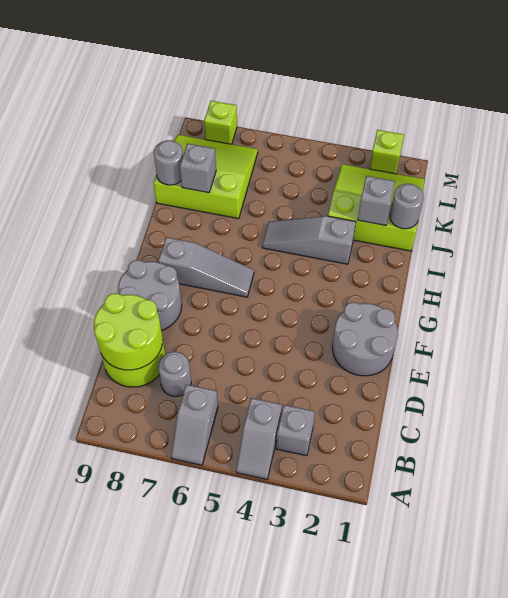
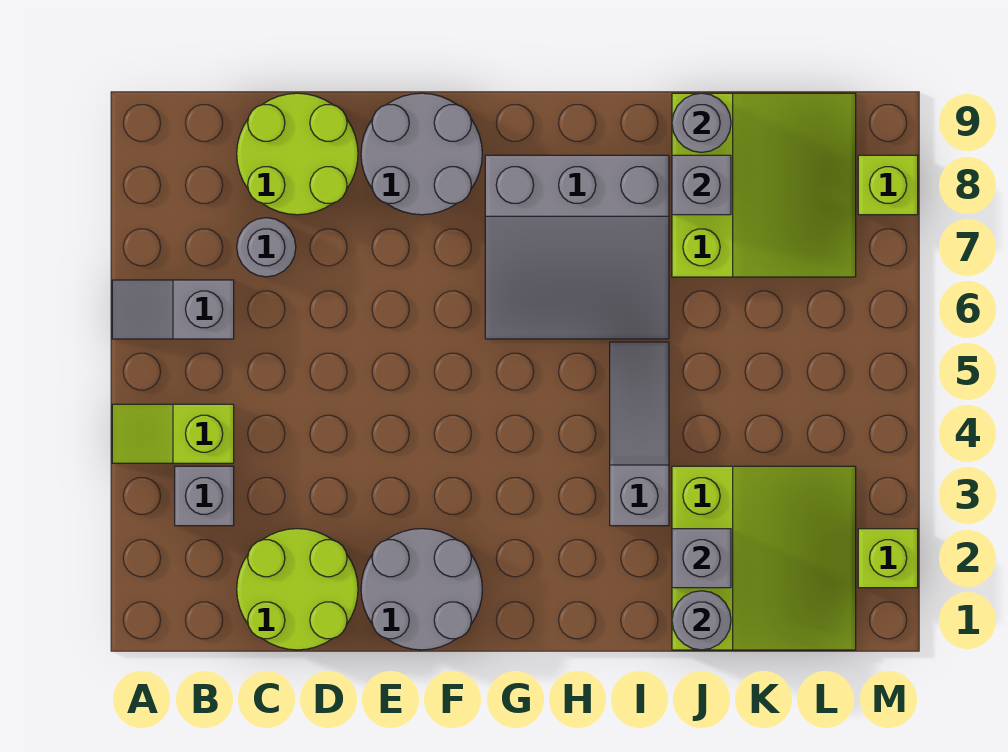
grey slope A4:B4 level 1 top B -> lime slope A4:B4 level 1 top B
lime round brick C8:D9 level 2 -> lime round brick C1:D2 level 1
grey slope G6:G8 level 1 top 8 -> grey slope G6:I8 level 1 top 8

